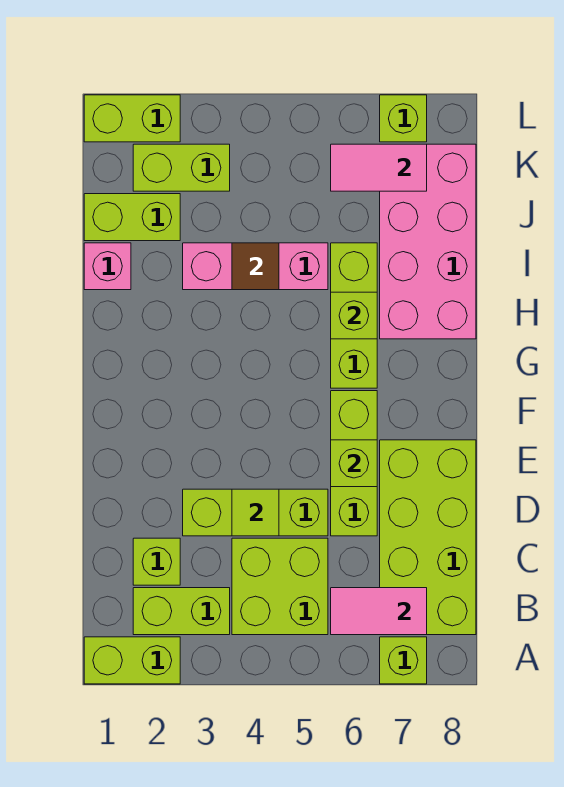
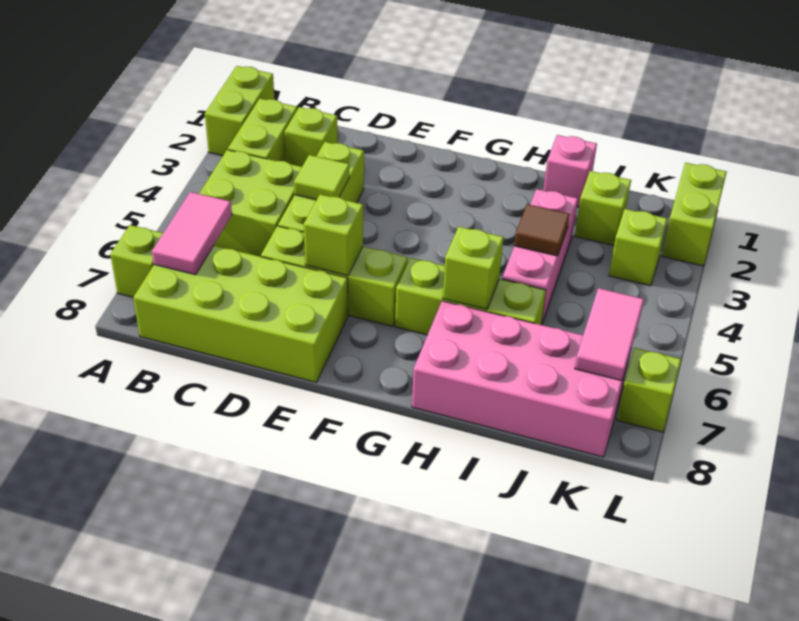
lime brick J1:J2 level 1 -> lime brick J2 level 1
lime brick K2:K3 level 1 -> lime brick K3 level 1

